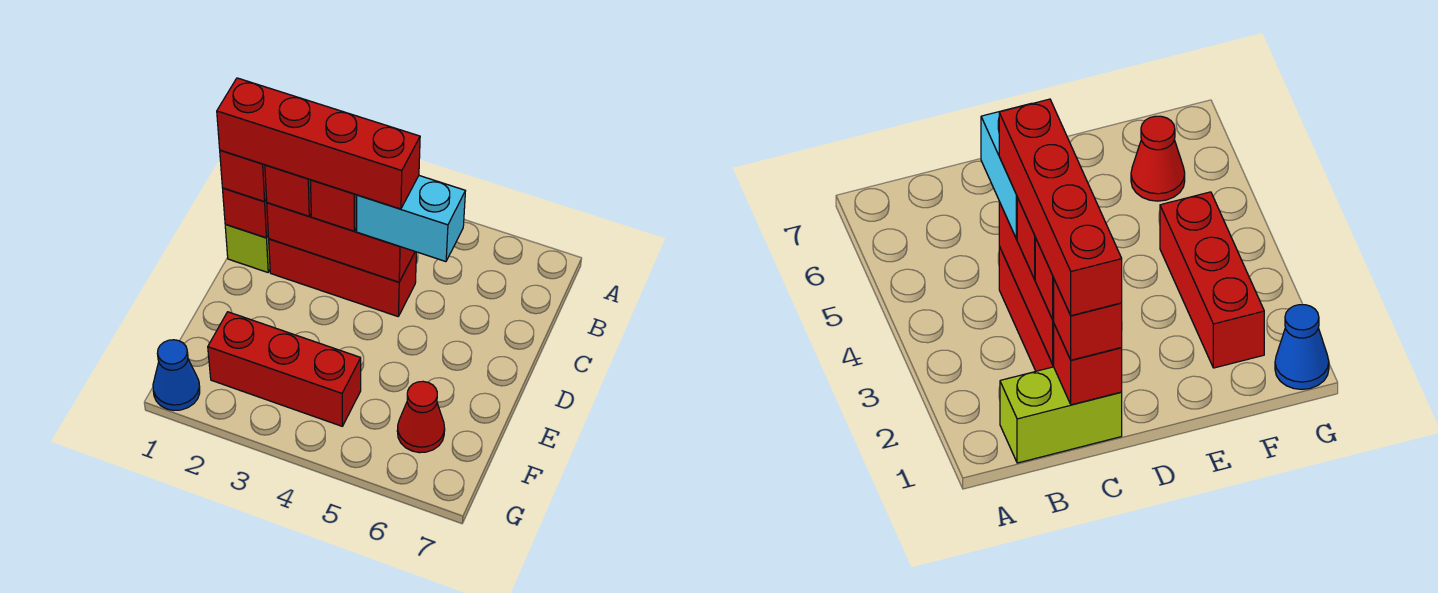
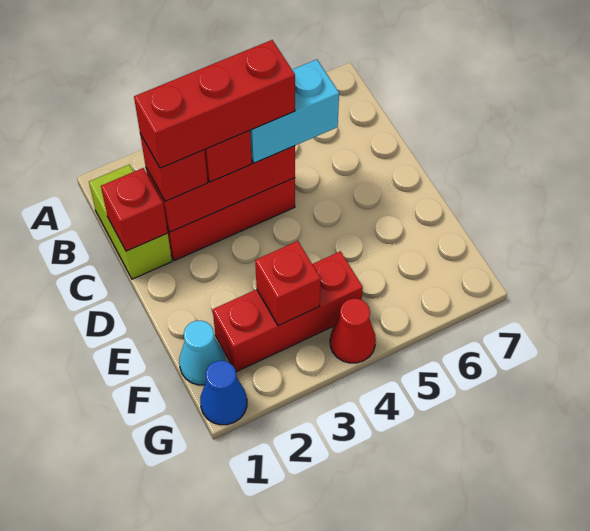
red brick C1 level 3 -> red brick F3 level 2
red brick C1:C4 level 4 -> red brick C2:C4 level 4
none -> cyan cone F1 level 1
red cone F6 level 1 -> red cone G4 level 1

